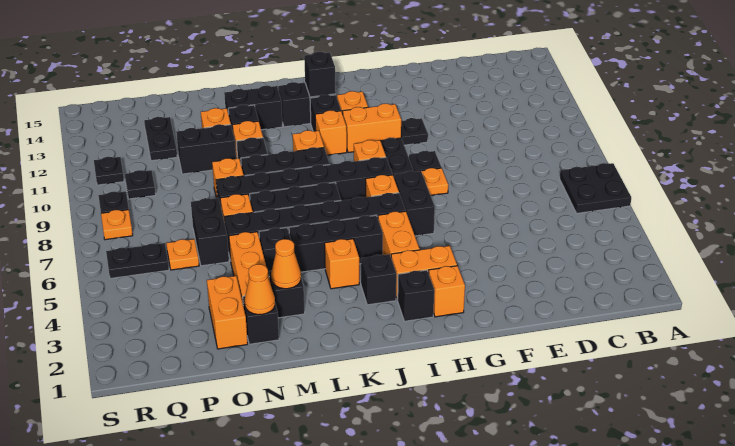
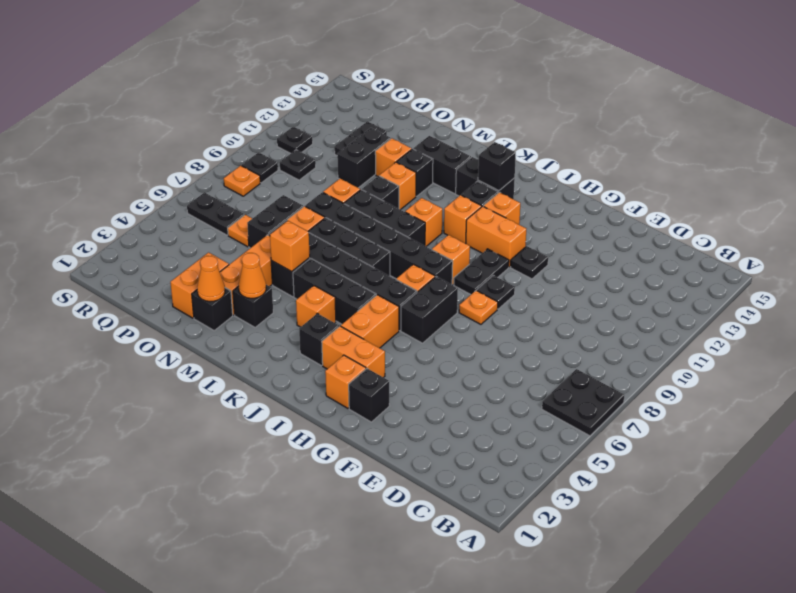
black brick I2 level 1 -> black brick G2 level 1
none -> orange brick M5 level 2
black brick N11:O11 level 1 -> black brick O11:O12 level 1

